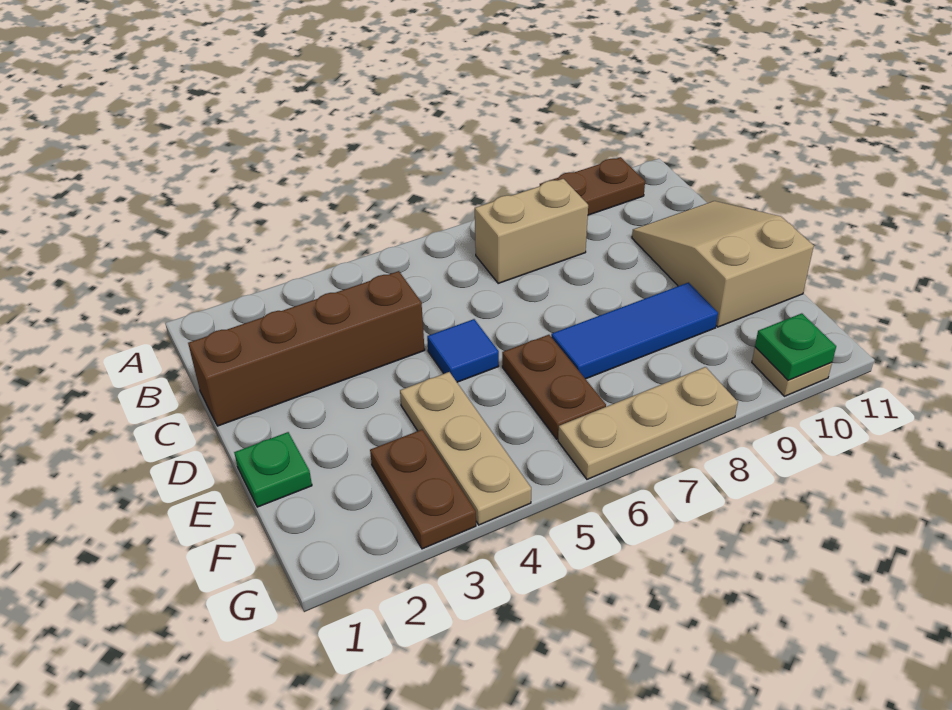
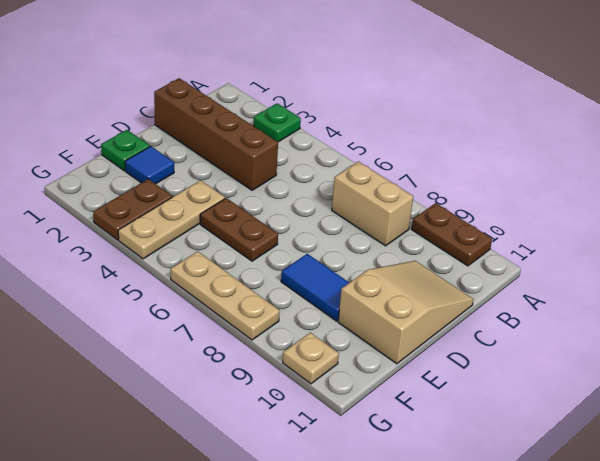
blue tile D5 level 1 -> blue tile E2 level 1
brown plate E6:F6 level 1 -> brown plate E5:E6 level 1
blue tile E7:E9 level 1 -> blue tile E8:E9 level 1
green plate G10 level 2 -> green plate A3 level 1

